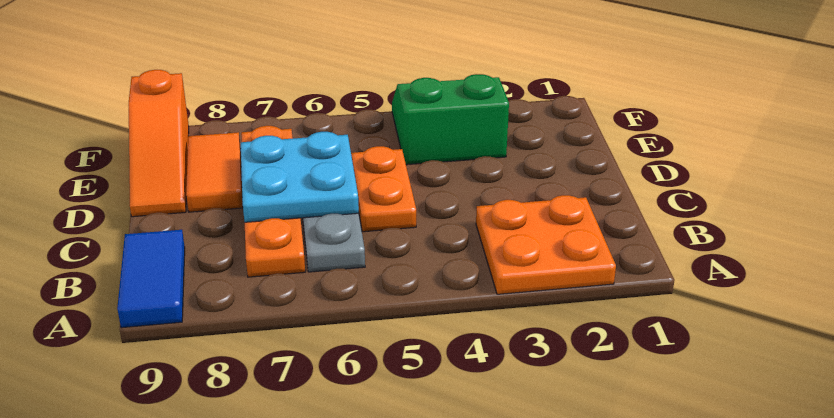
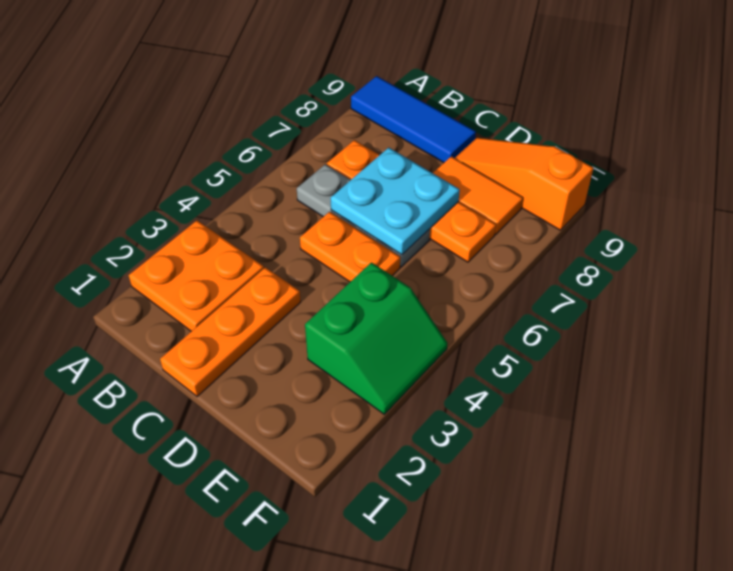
blue tile A9:B9 level 1 -> blue tile A9:C9 level 1
none -> orange plate C1:C3 level 1

